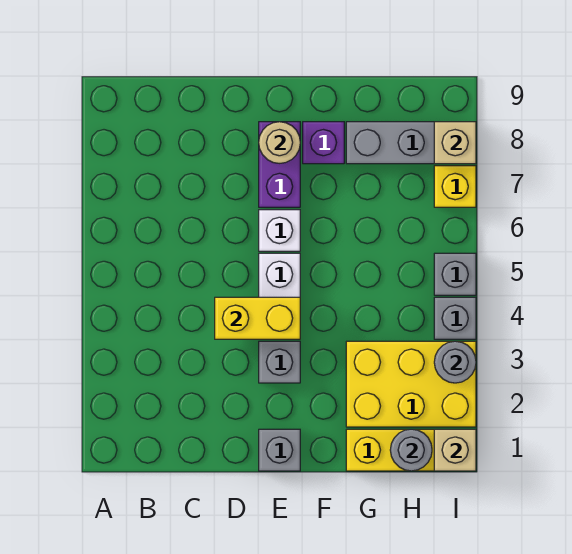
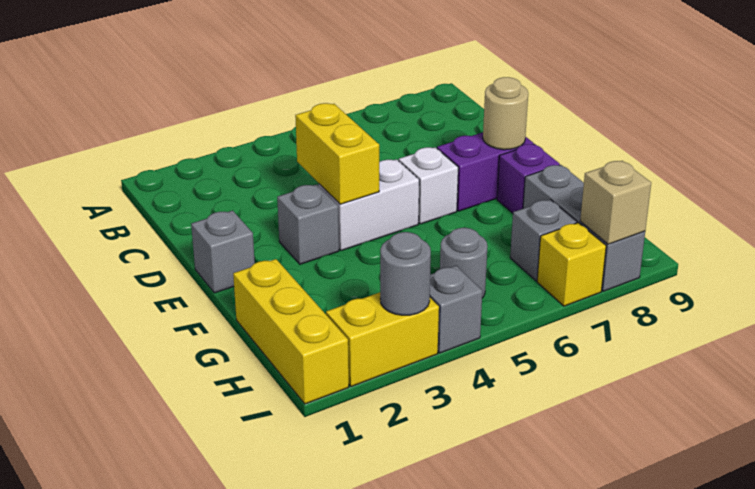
yellow brick G2:I3 level 1 -> yellow brick I2:I3 level 1
grey round brick H1 level 2 -> grey round brick H5 level 1
tan brick I1 level 2 -> none
grey brick I5 level 1 -> grey brick H7 level 1

